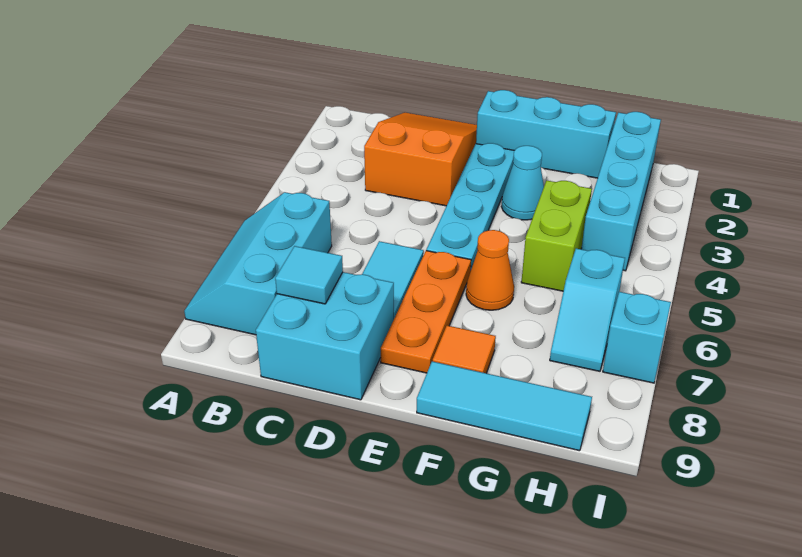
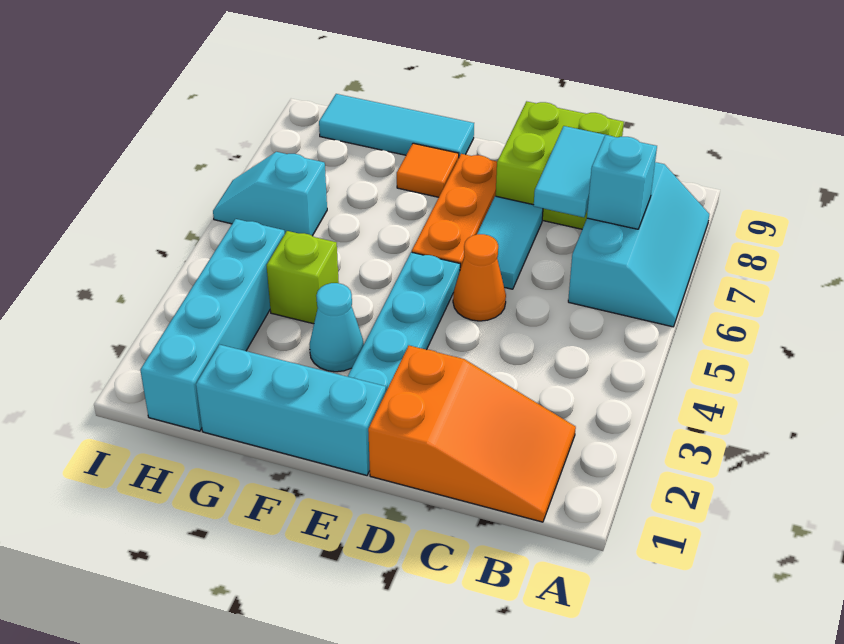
orange slope C1:D3 level 1 top 3 -> orange slope B1:D2 level 1 top D
cyan brick C8:D9 level 1 -> lime brick C8:D9 level 1
cyan tile C8 level 2 -> cyan tile C7:C8 level 2
orange cone F6 level 1 -> orange cone D5 level 1
lime brick G4:G5 level 1 -> lime brick G4 level 1
cyan slope H6:H7 level 1 top 6 -> cyan slope H6:I6 level 1 top H
cyan brick I7 level 1 -> cyan brick B7 level 2

